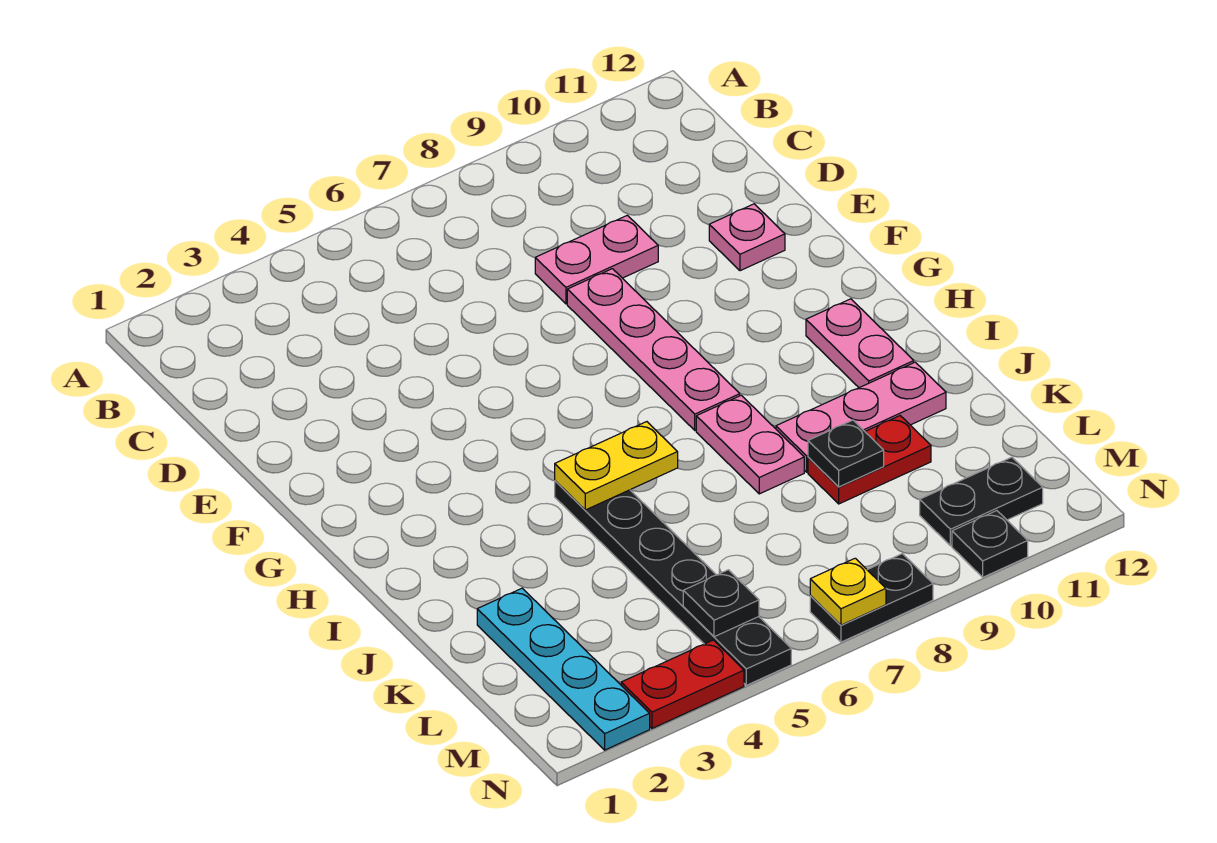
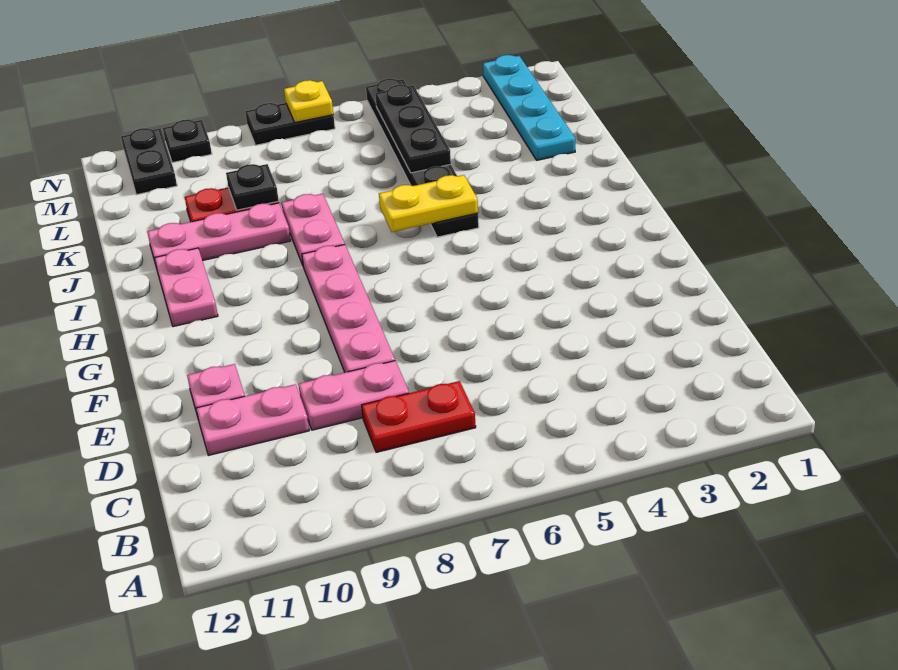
none -> pink plate D10:D11 level 1
black plate M5 level 2 -> black plate K5:M5 level 2
black plate M10:M11 level 1 -> black plate M11:N11 level 1
red plate N3:N4 level 1 -> red plate C7:C8 level 1

